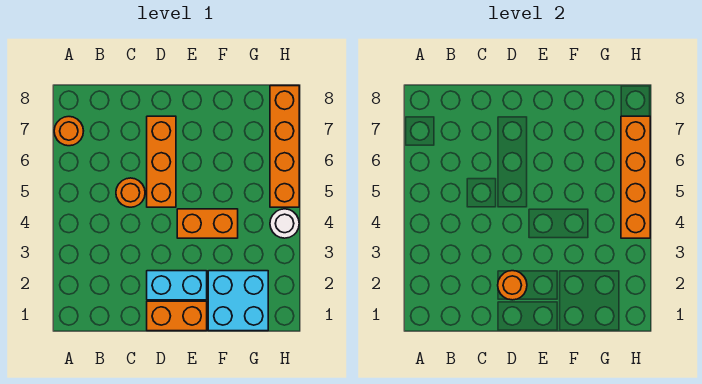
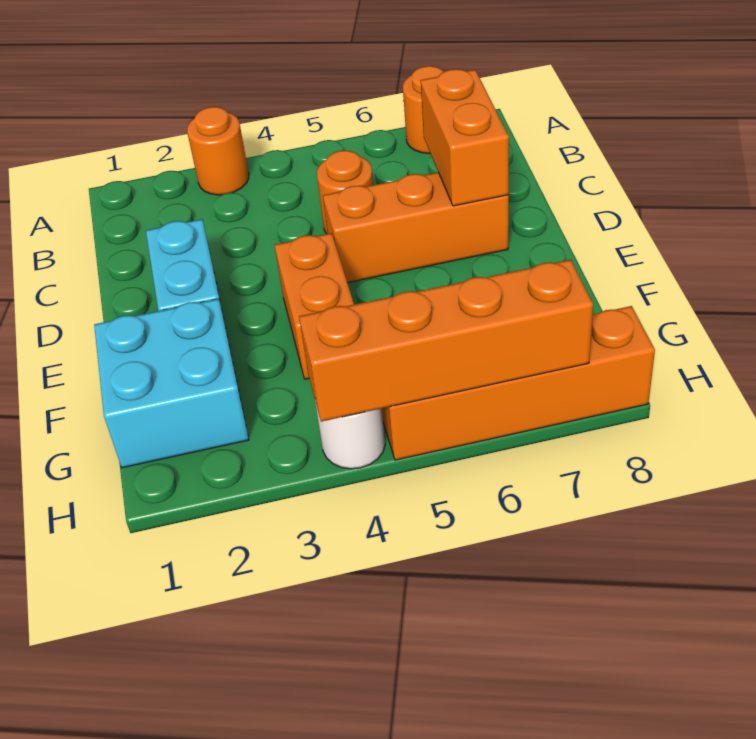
orange brick D1:E1 level 1 -> orange brick C7:D7 level 2
orange round brick D2 level 2 -> orange round brick A3 level 1

